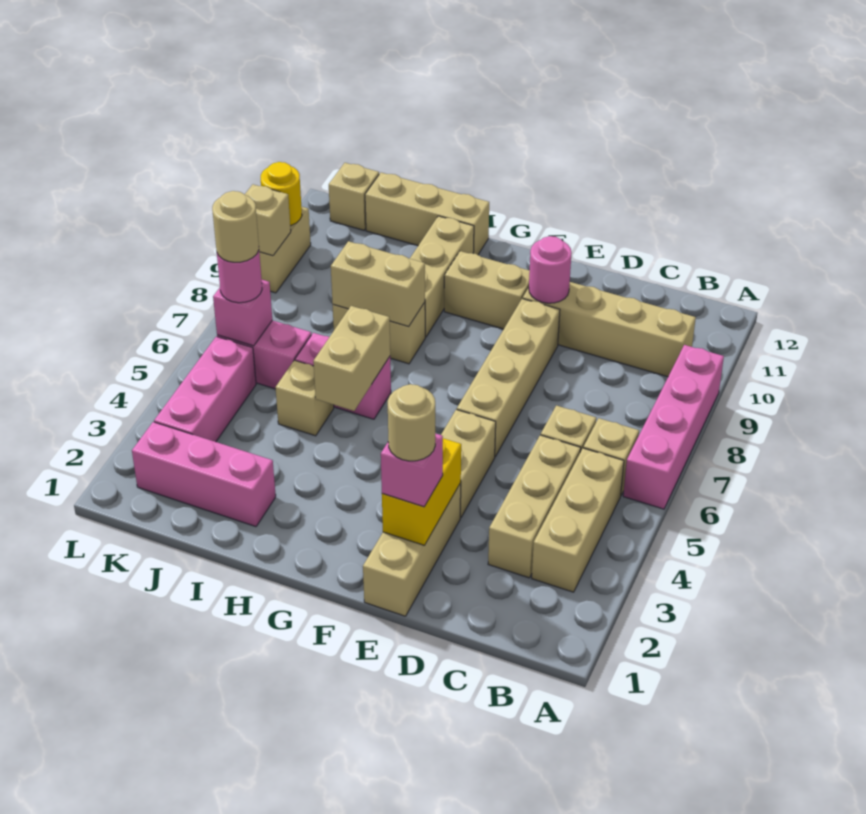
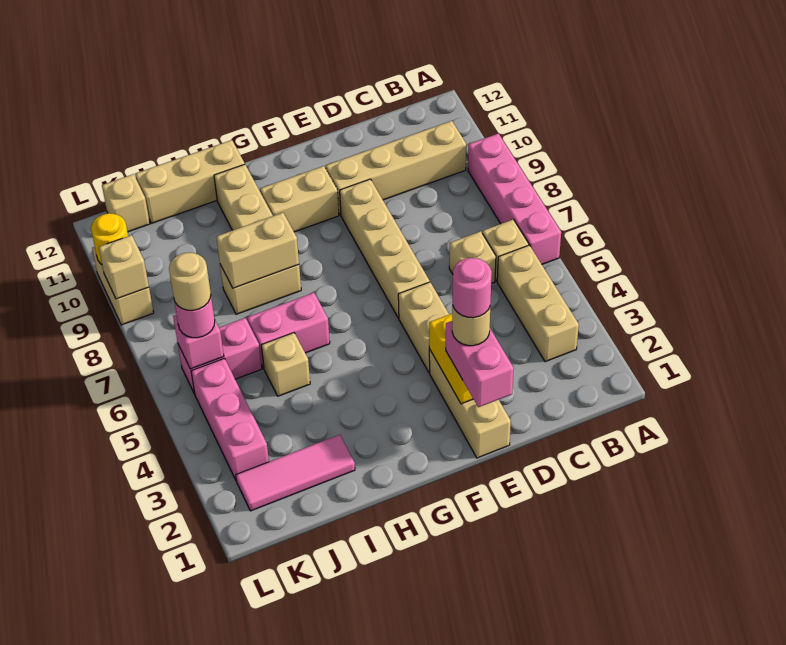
tan brick C3:C5 level 1 -> none
pink brick E2 level 3 -> pink brick E1:E2 level 3
pink round brick E10 level 2 -> pink round brick E2 level 5
tan brick H5:H6 level 2 -> none
pink brick I2:K2 level 1 -> pink tile I2:K2 level 1

